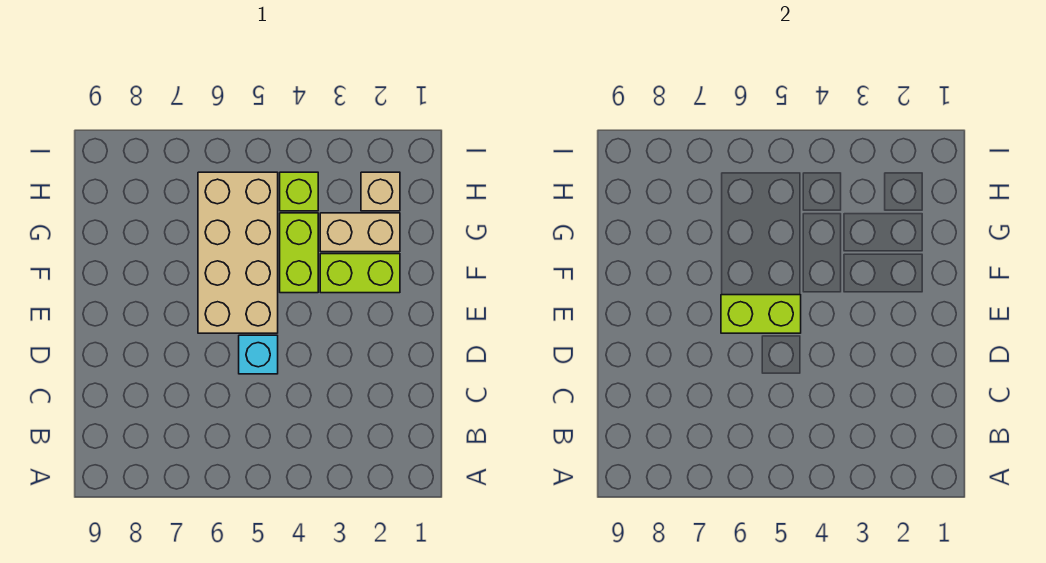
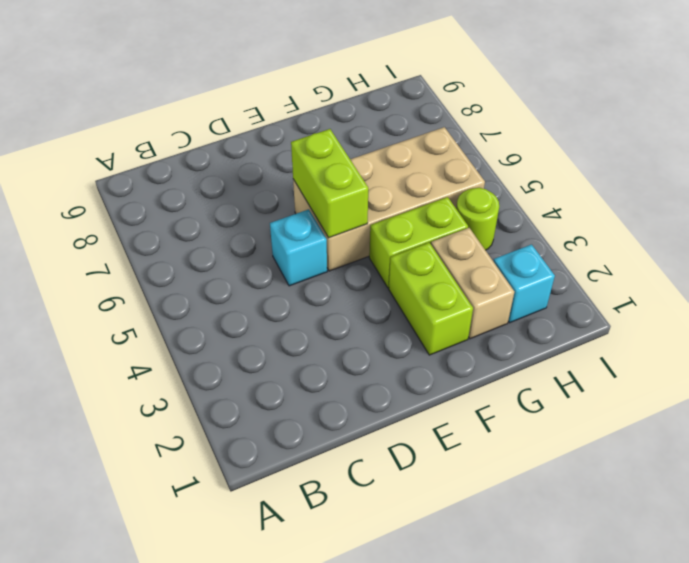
tan brick H2 level 1 -> cyan brick H2 level 1
lime brick H4 level 1 -> lime round brick H4 level 1

